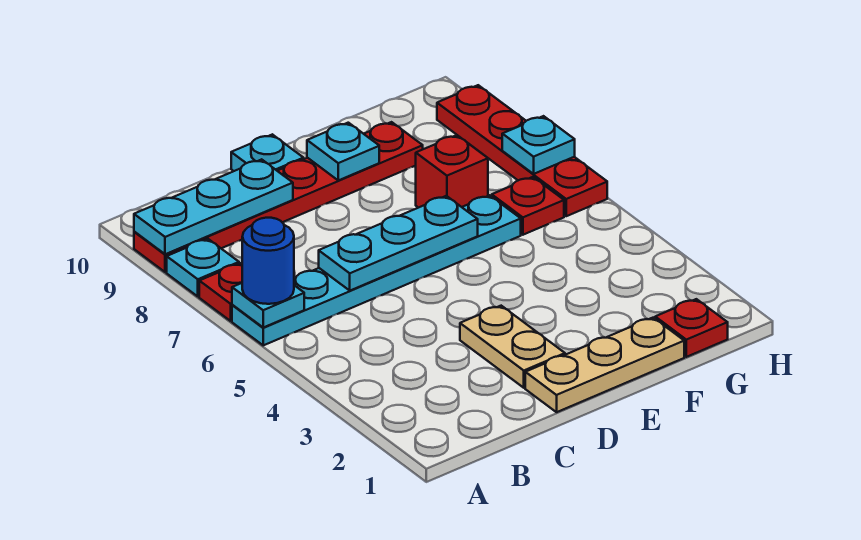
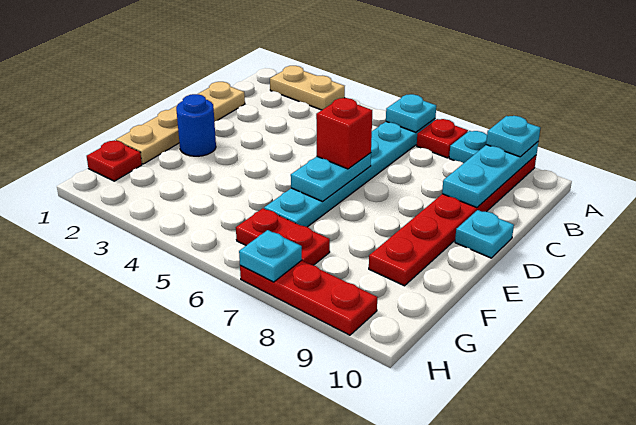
blue round brick A6 level 3 -> blue round brick E2 level 1
cyan plate C6:E6 level 2 -> cyan plate D6:E6 level 2
tan plate D1:F1 level 1 -> tan plate C1:F1 level 1
tan plate D2:D3 level 1 -> tan plate A2:A3 level 1
cyan plate E9 level 2 -> cyan plate A9 level 3
red brick F7 level 1 -> red brick D6 level 3
red plate G6 level 1 -> red plate G6:G7 level 1
red plate H6:H9 level 1 -> red plate H7:H9 level 1

